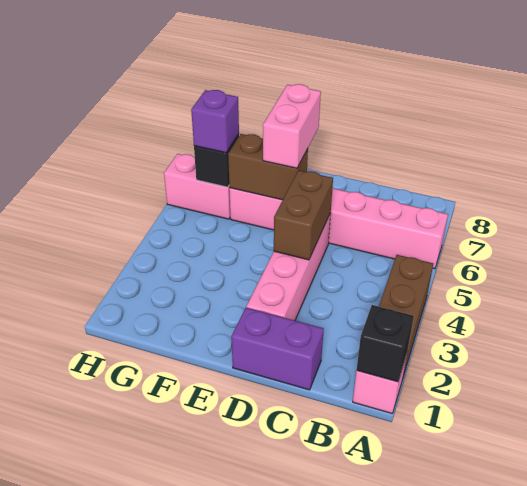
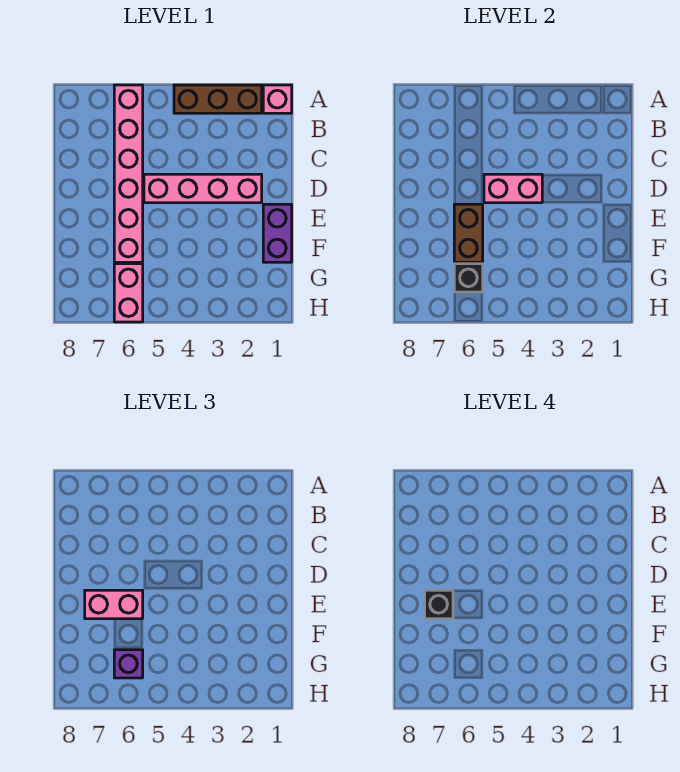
black brick A1 level 2 -> black brick E7 level 4
purple brick C1:D1 level 1 -> purple brick E1:F1 level 1
brown brick D4:D5 level 2 -> pink brick D4:D5 level 2

